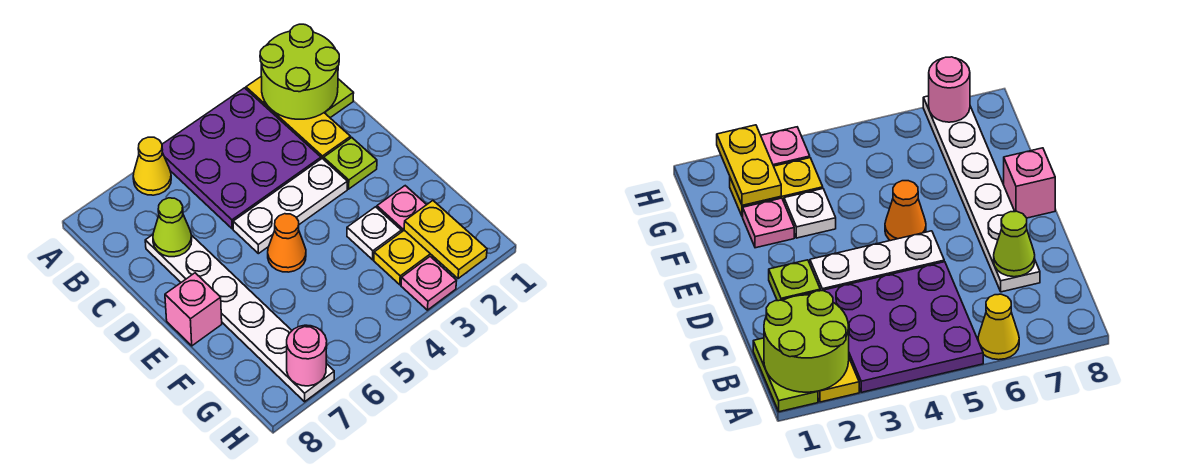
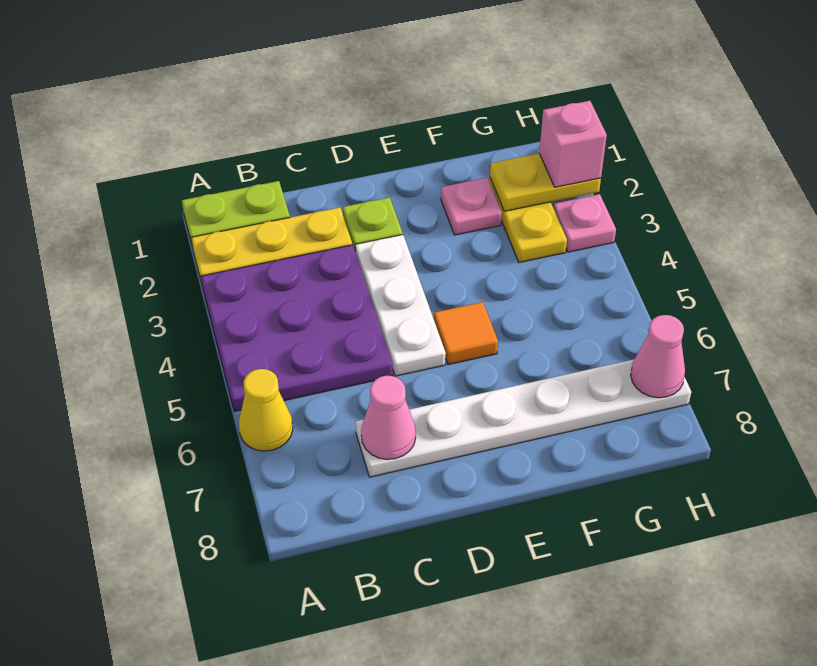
lime round brick A1:B2 level 2 -> none
lime cone C7 level 2 -> pink cone C7 level 2
orange cone E5 level 1 -> orange tile E5 level 1
pink brick E8 level 1 -> pink brick H2 level 3
white plate F3 level 1 -> none
pink round brick H7 level 2 -> pink cone H7 level 2

